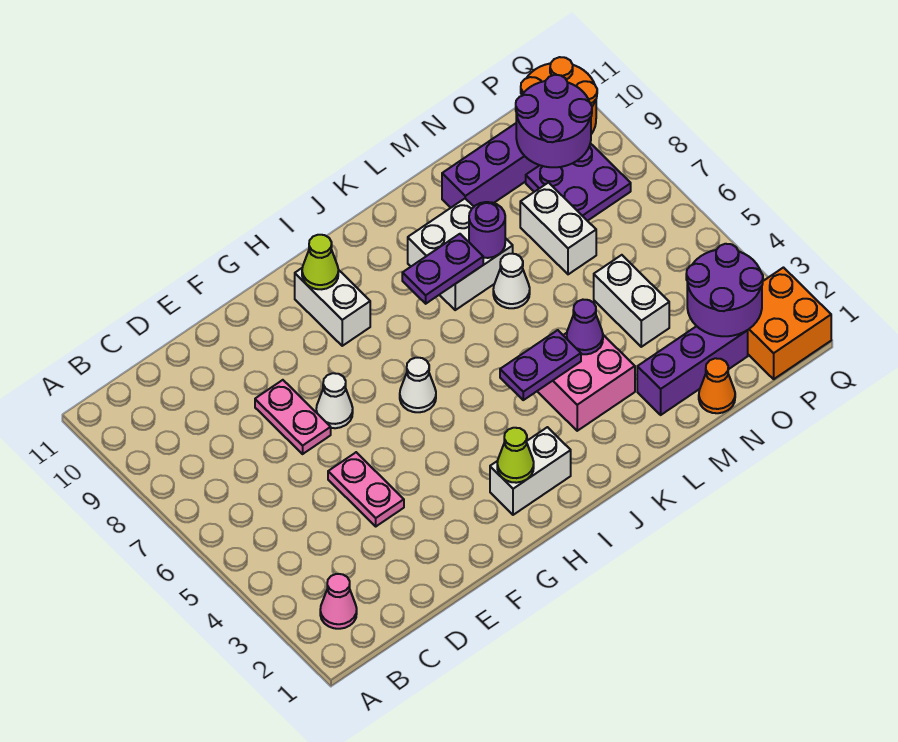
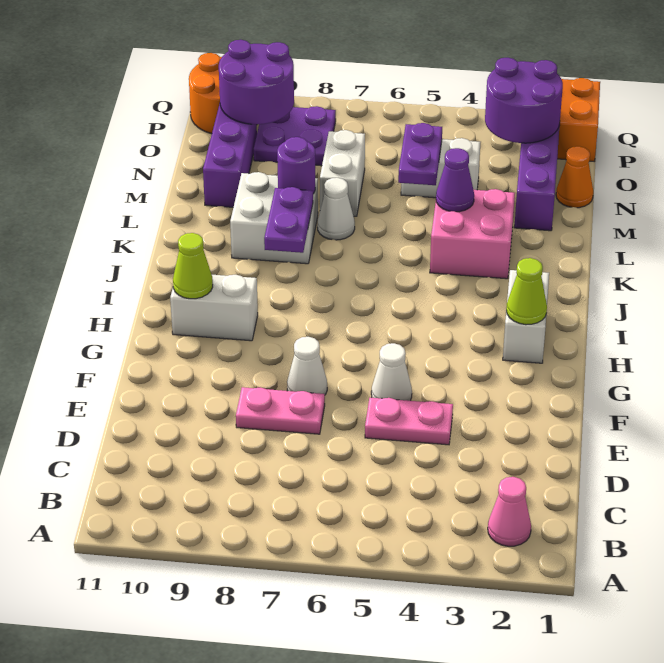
white cone H6 level 1 -> white cone F5 level 1
purple plate J4:K4 level 2 -> purple plate M5:N5 level 2
white brick N7:N8 level 1 -> white brick M7:N7 level 1

